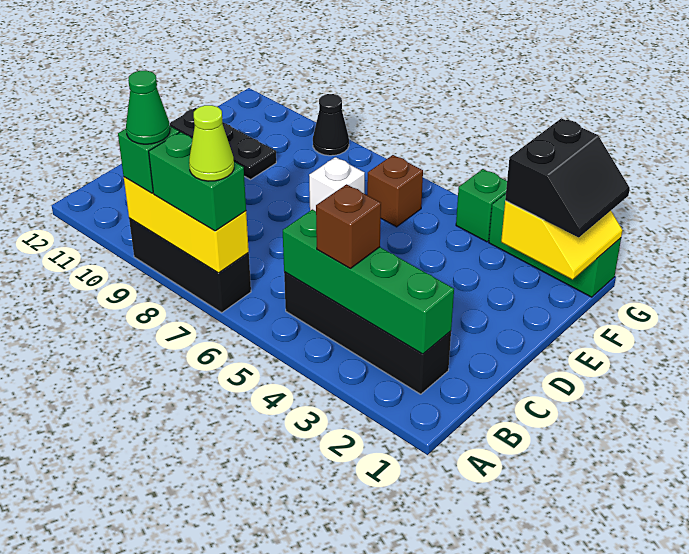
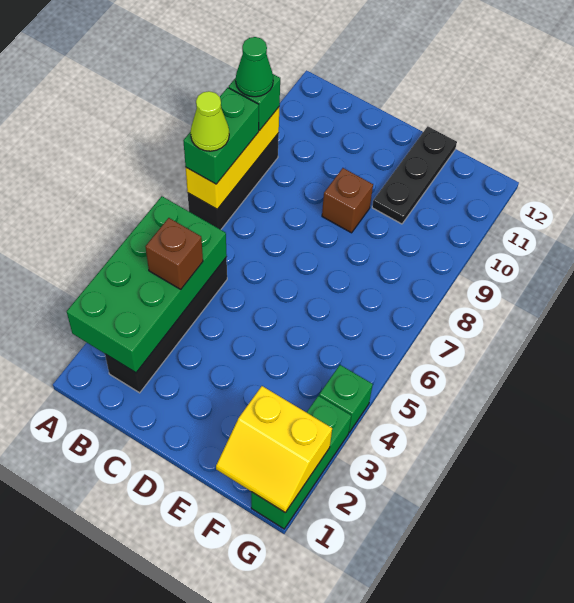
green brick B2:B5 level 2 -> green brick A2:B5 level 2
white brick E7 level 1 -> none
black slope F1:G2 level 3 top 2 -> none
brown brick F6 level 1 -> brown brick D9 level 1
black cone G9 level 1 -> none

